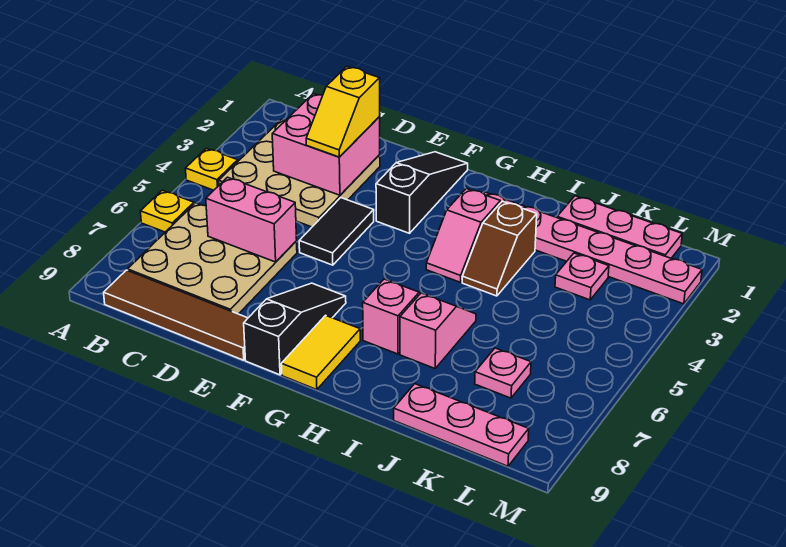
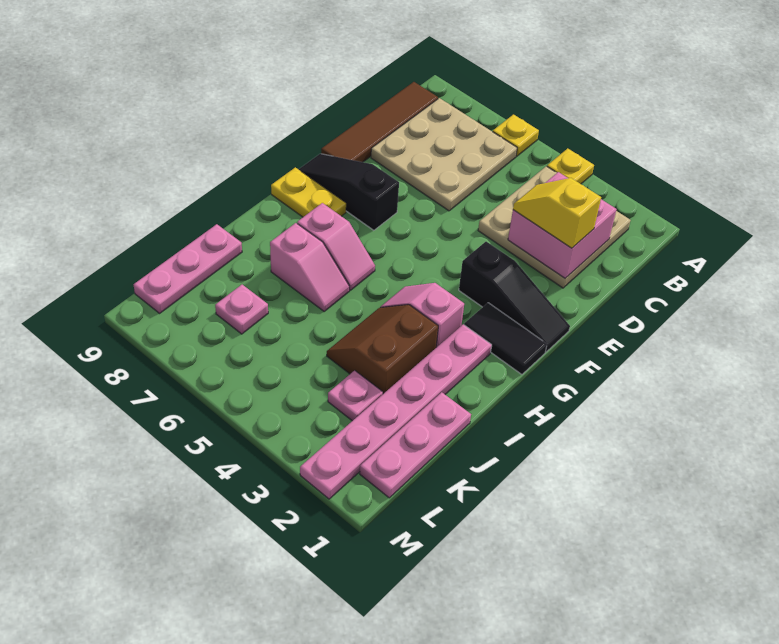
pink brick C6:D6 level 2 -> none
black tile E4:E5 level 1 -> black tile G1:G2 level 1
black slope F7:F9 level 1 top 9 -> black slope F7:F9 level 1 top 7
yellow tile G8:G9 level 1 -> yellow plate G8:G9 level 1
brown slope I3:I4 level 1 top 3 -> brown slope I3:J4 level 1 top 3

